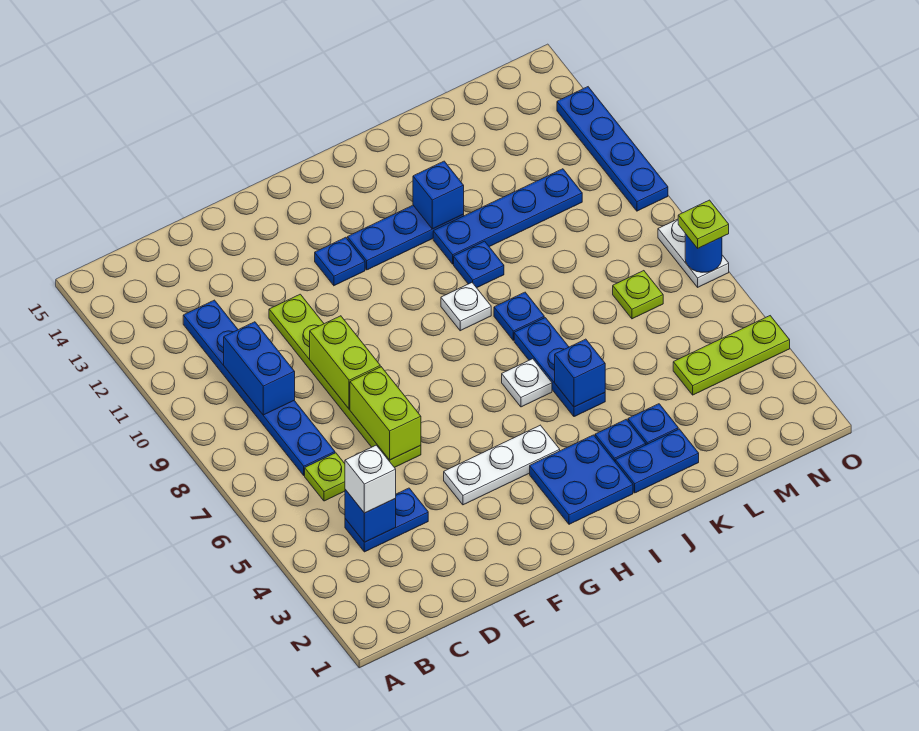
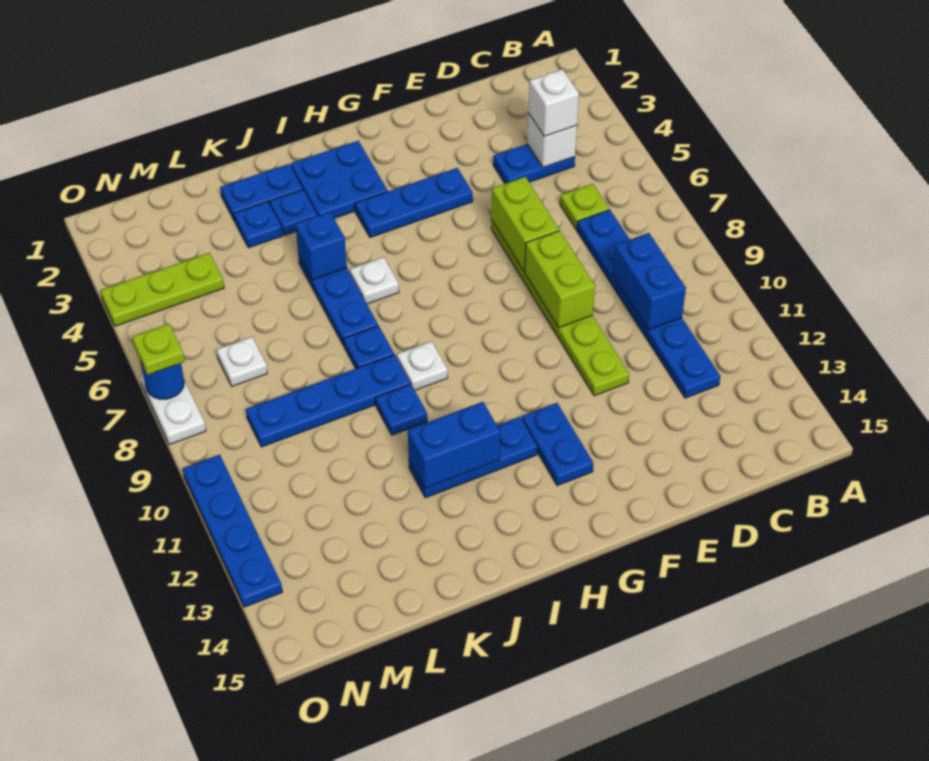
blue brick C4 level 2 -> white brick C4 level 2
white plate F4:H4 level 1 -> blue plate F4:H4 level 1
blue plate G12 level 1 -> blue plate G12:G13 level 1
blue plate J11:M11 level 1 -> blue plate J9:M9 level 1
blue brick J12 level 2 -> blue brick I12:J12 level 2
lime plate M7 level 1 -> white plate M7 level 1

